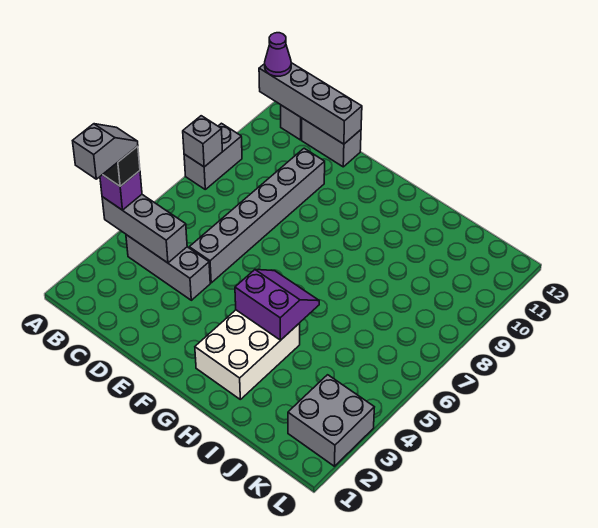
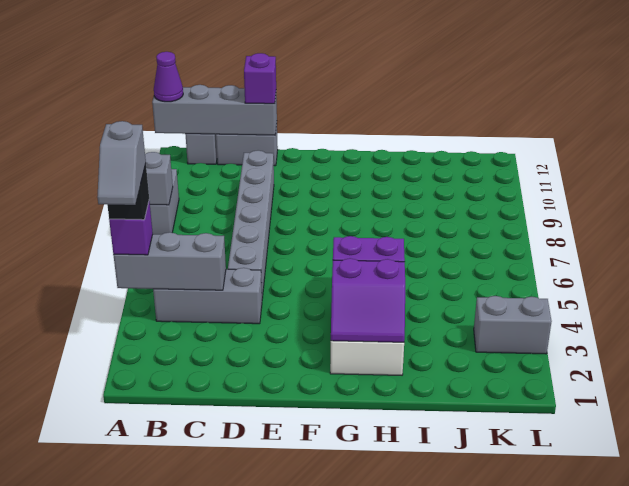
grey slope A3:A4 level 5 top 3 -> grey slope A3:A4 level 5 top 4
none -> purple brick D12 level 3
none -> purple slope G2:H3 level 2 top 3
grey brick K2:L3 level 1 -> grey brick K3:L3 level 1

